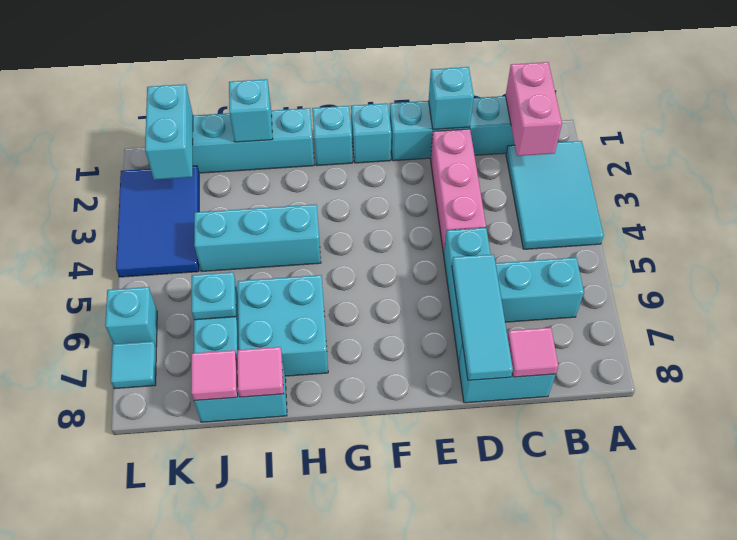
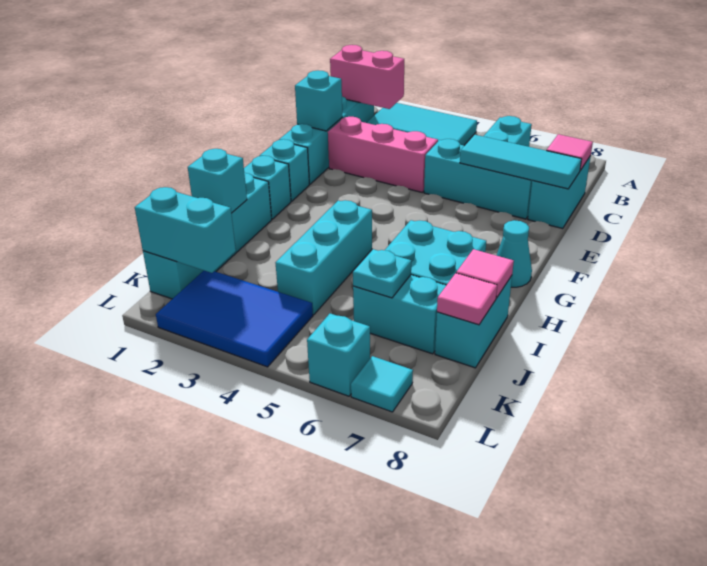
none -> cyan cone G8 level 1

